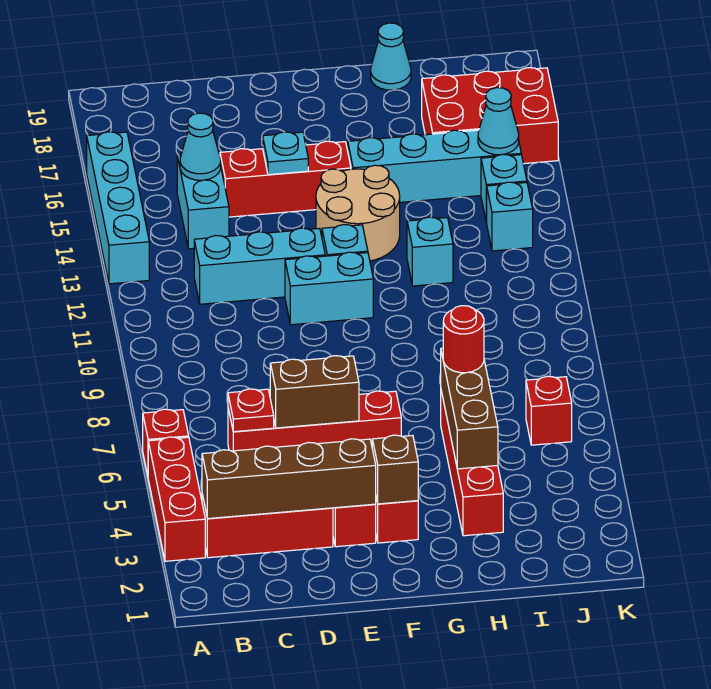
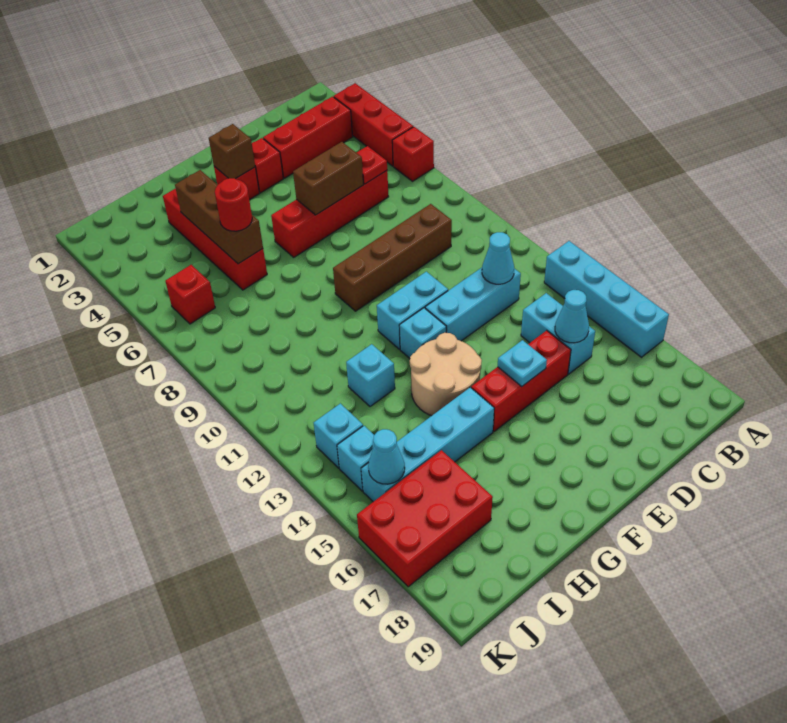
brown brick B3:E3 level 2 -> brown brick C9:F9 level 1
cyan cone H19 level 1 -> cyan cone C12 level 2

